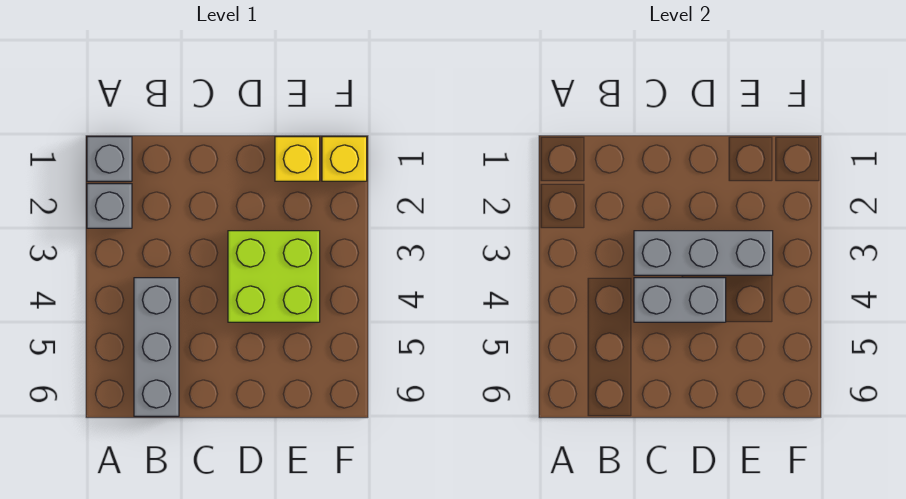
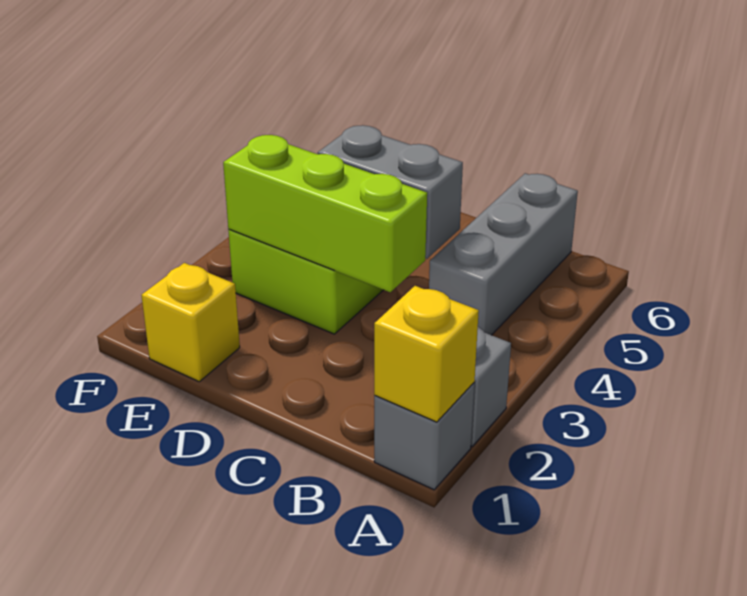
grey brick C3:E3 level 2 -> lime brick C3:E3 level 2
yellow brick F1 level 1 -> yellow brick A1 level 2

